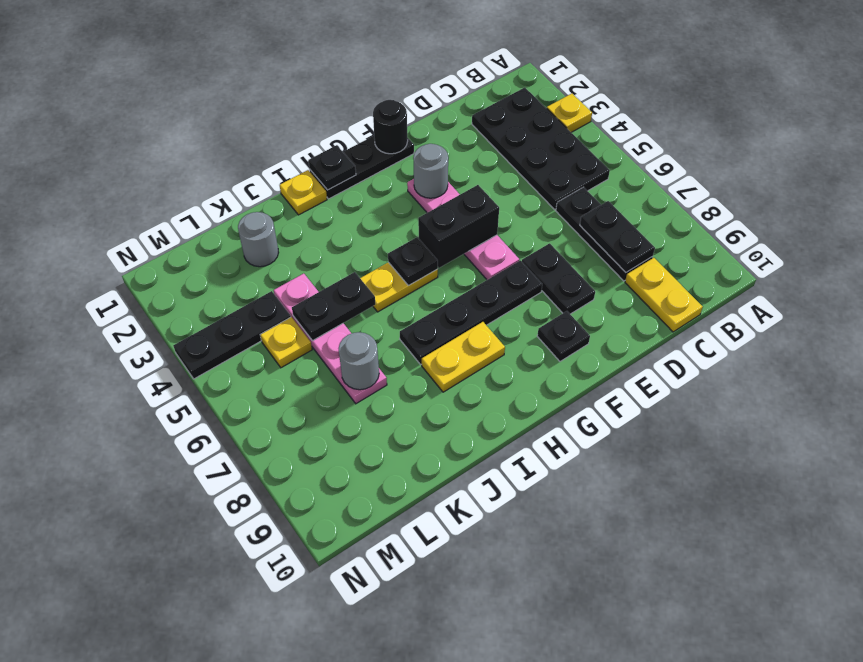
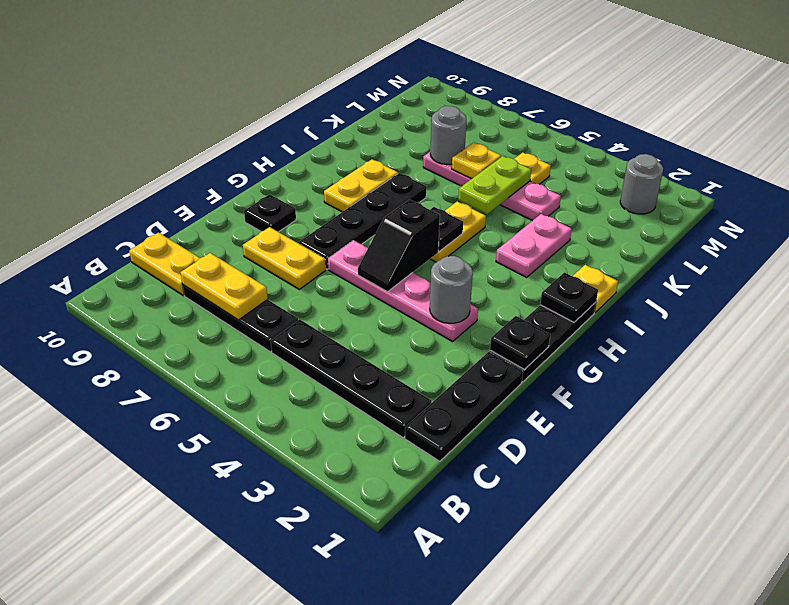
yellow plate A3 level 1 -> yellow plate K6 level 2
black plate B2:C5 level 1 -> black plate C2:C5 level 1
black plate C7:C8 level 2 -> yellow plate C7:C8 level 2
black plate E7:E8 level 1 -> yellow plate E7:E8 level 1
black round brick F1 level 2 -> black plate F1 level 2
black brick F5:G5 level 2 -> black slope F5:G5 level 2 top G
none -> pink plate I3:J3 level 1
black plate J5:K5 level 2 -> lime plate J5:K5 level 2
grey round brick K2 level 1 -> grey round brick M2 level 1
black plate L4:N4 level 1 -> black plate C1:E1 level 1

